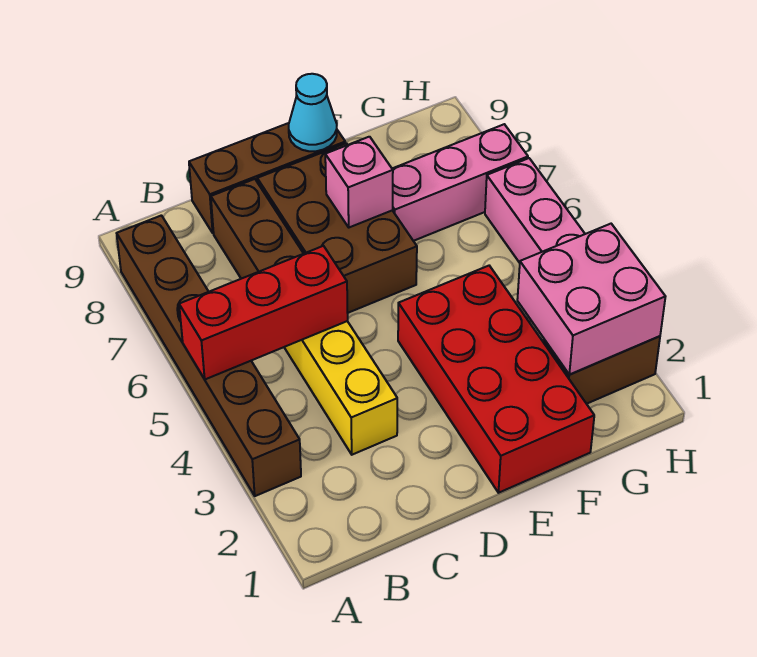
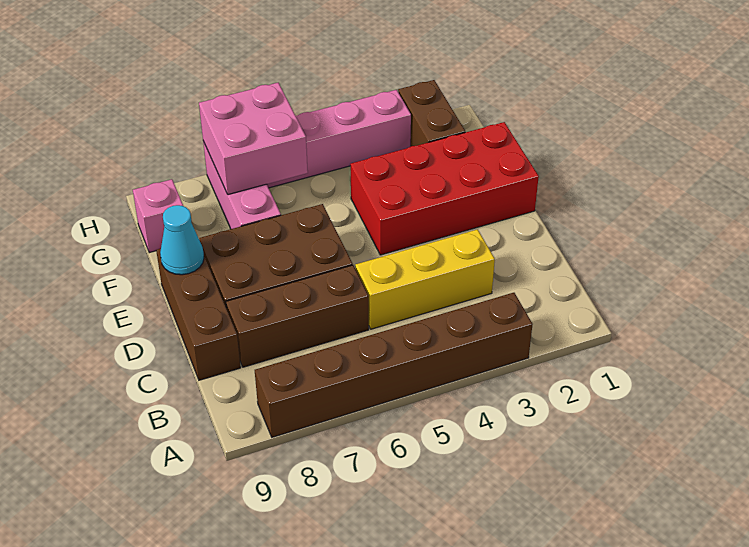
red brick A5:C5 level 2 -> none
pink brick E7 level 2 -> pink brick G9 level 1
pink brick G2:H3 level 2 -> pink brick G6:H7 level 2

